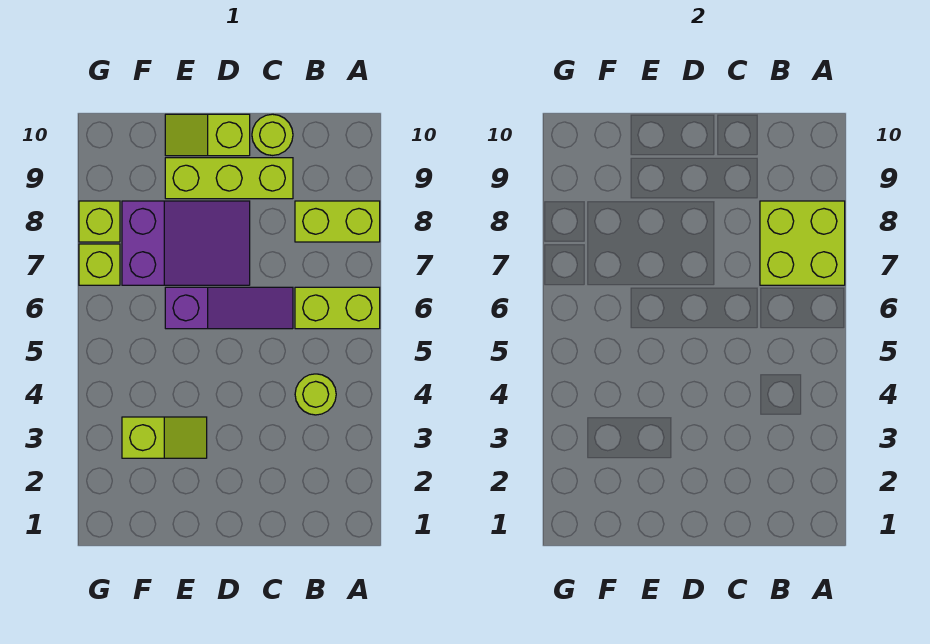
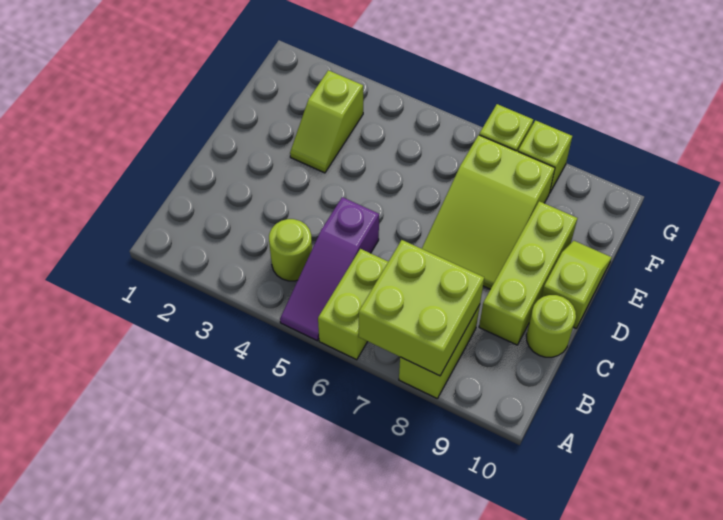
purple slope C6:E6 level 1 top E -> purple slope A5:C5 level 1 top C
purple slope D7:F8 level 1 top F -> lime slope D7:F8 level 1 top F

